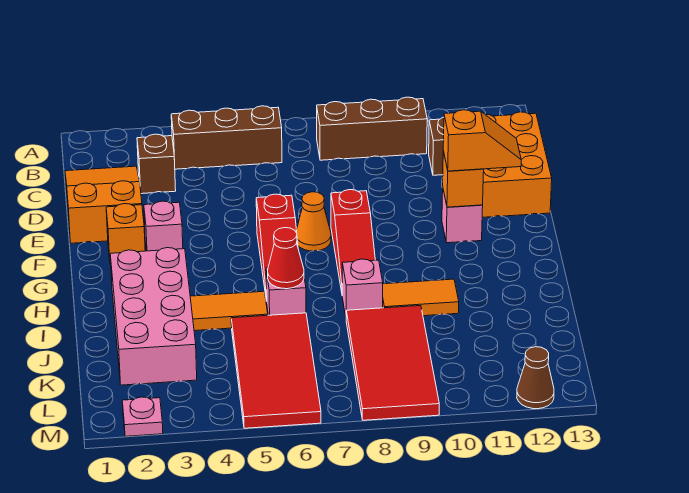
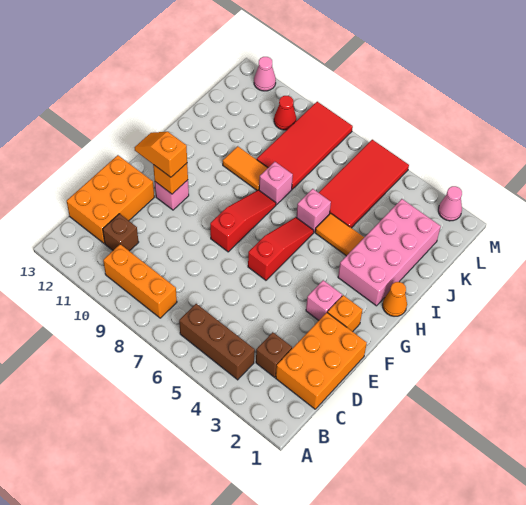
brown brick B8:B10 level 1 -> orange brick B8:B10 level 1
orange slope C1:E2 level 1 top E -> orange brick C1:E2 level 1
orange cone F7 level 1 -> orange cone H1 level 1
red cone I6 level 2 -> red cone L10 level 1
pink plate M2 level 1 -> pink cone M2 level 1
brown cone M12 level 1 -> pink cone M12 level 1

